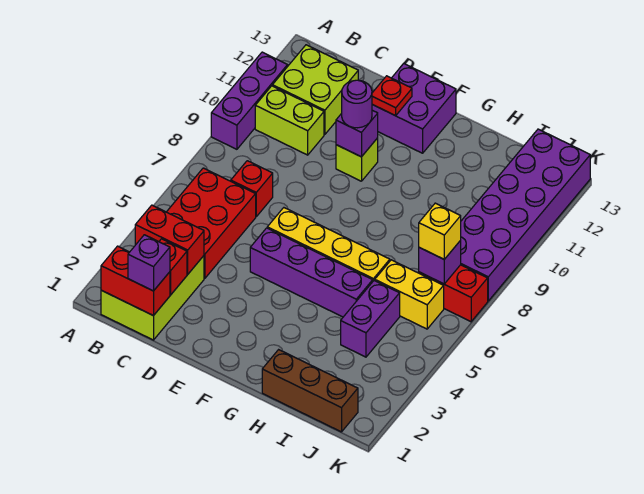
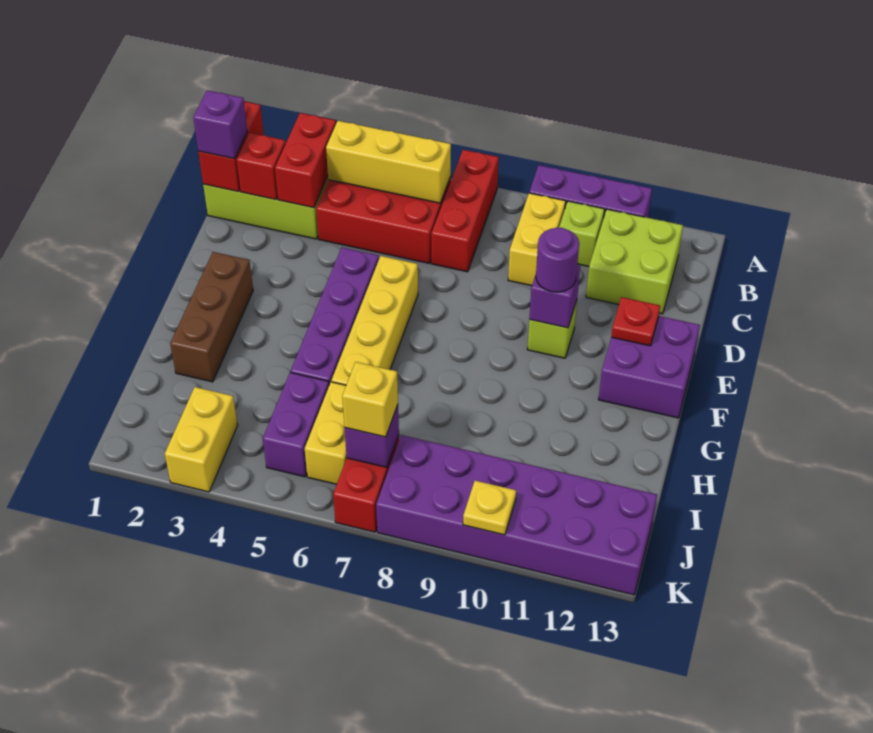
none -> yellow brick B4:B6 level 2
none -> yellow brick B9:C9 level 1
lime brick B10:C10 level 1 -> lime brick B10 level 1
red brick C7 level 1 -> red brick A7:C7 level 1
brown brick H1:J1 level 1 -> brown brick F2:H2 level 1
purple brick I4:I5 level 1 -> purple brick I5:J5 level 1
none -> yellow brick J3:K3 level 1
none -> yellow plate K10 level 2

